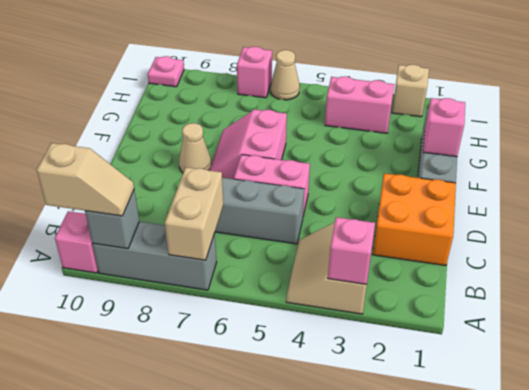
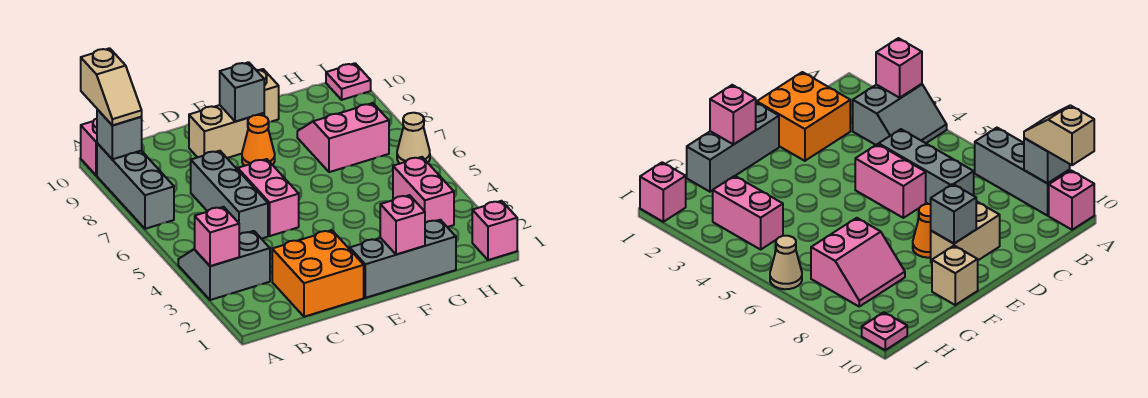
tan slope A3:B4 level 1 top 3 -> grey slope A3:B4 level 1 top 3
tan brick A7:B7 level 2 -> tan brick D9:E9 level 1
pink slope E6:F7 level 1 top 6 -> pink slope G7:H8 level 1 top 7
tan cone E8 level 1 -> orange cone E8 level 1
none -> grey brick E9 level 2
tan brick I2 level 1 -> tan brick F10 level 1
pink brick I7 level 1 -> pink brick I1 level 1

